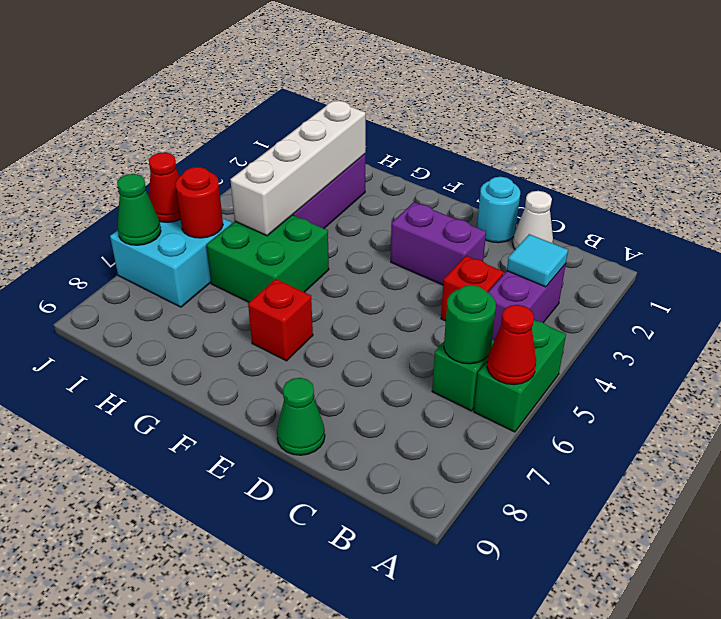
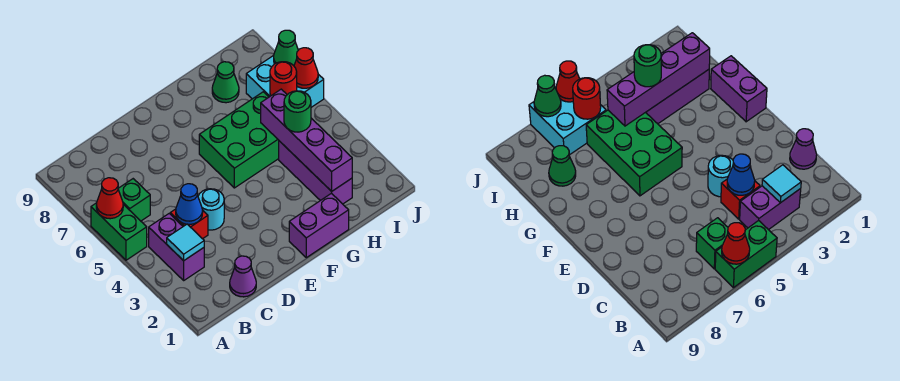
green round brick B6 level 2 -> green round brick H4 level 3
white cone C1 level 1 -> purple cone C1 level 1
none -> blue cone C4 level 2
cyan round brick D1 level 1 -> cyan round brick D4 level 1
purple brick D3:E3 level 1 -> purple brick F1:G1 level 1
green cone D9 level 1 -> green cone H8 level 1
red brick F7 level 1 -> none
green brick G5:H6 level 1 -> green brick F5:H6 level 1
white brick H2:H5 level 2 -> purple brick H2:H5 level 2

